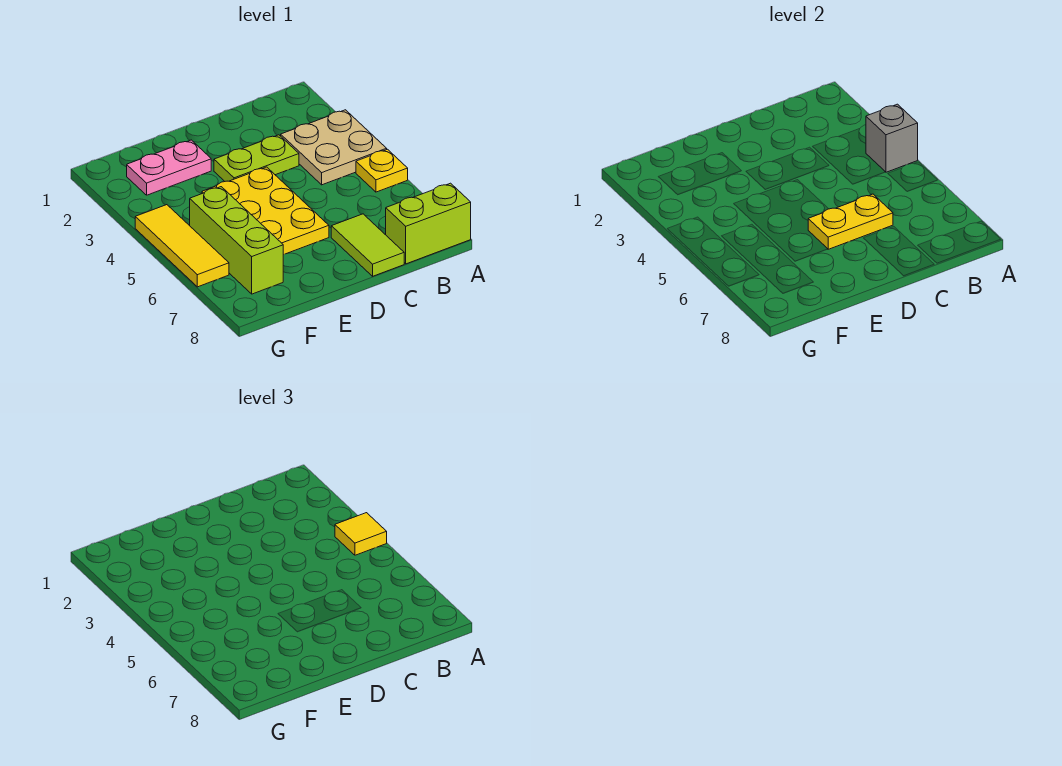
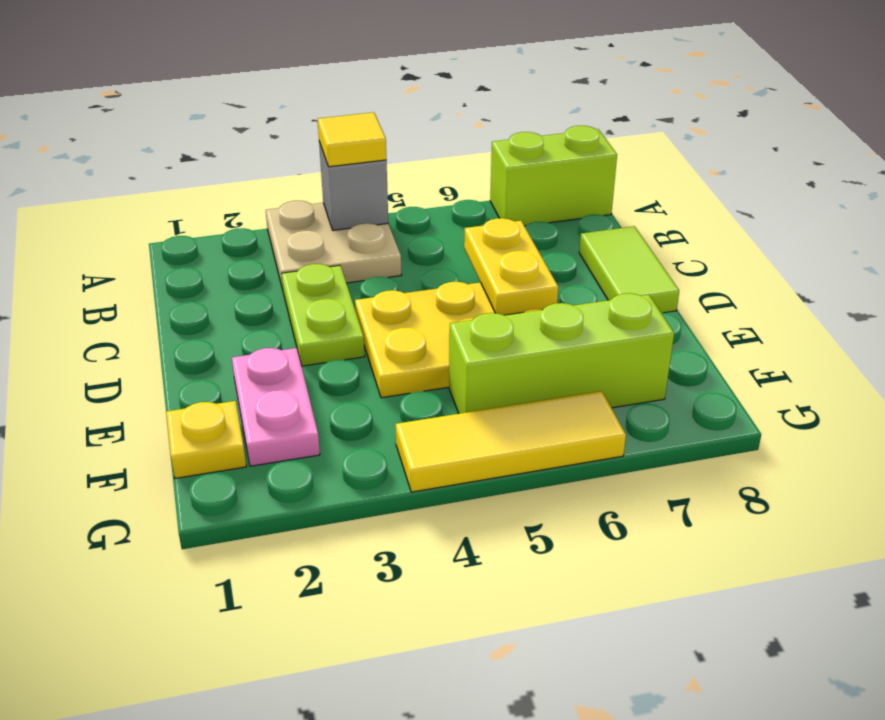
yellow plate A5 level 1 -> yellow plate F1 level 1
lime brick A8:B8 level 1 -> lime brick A7:A8 level 1
lime tile C7:C8 level 1 -> lime tile C8:D8 level 1

